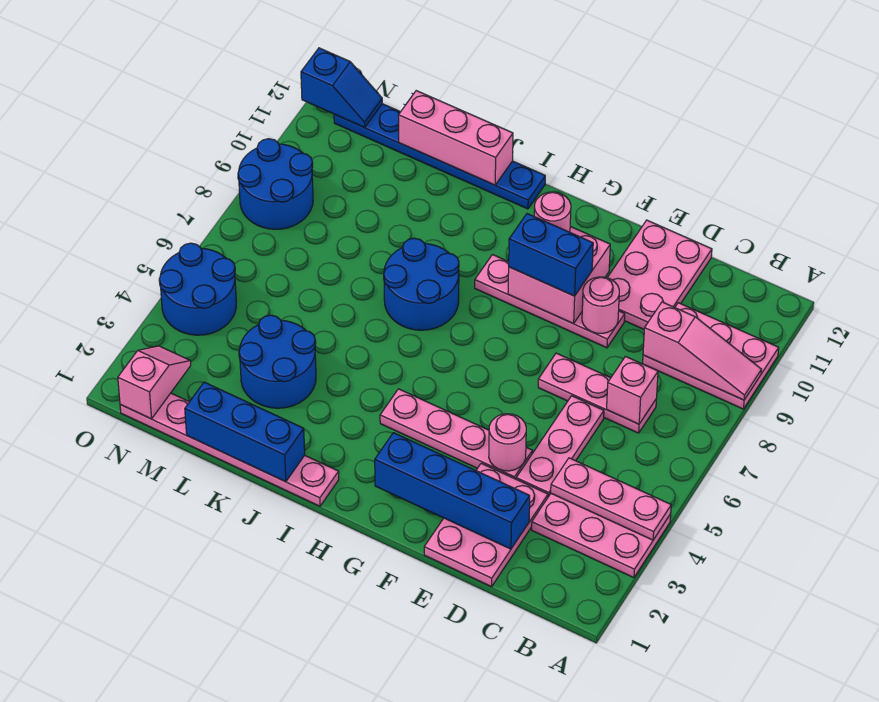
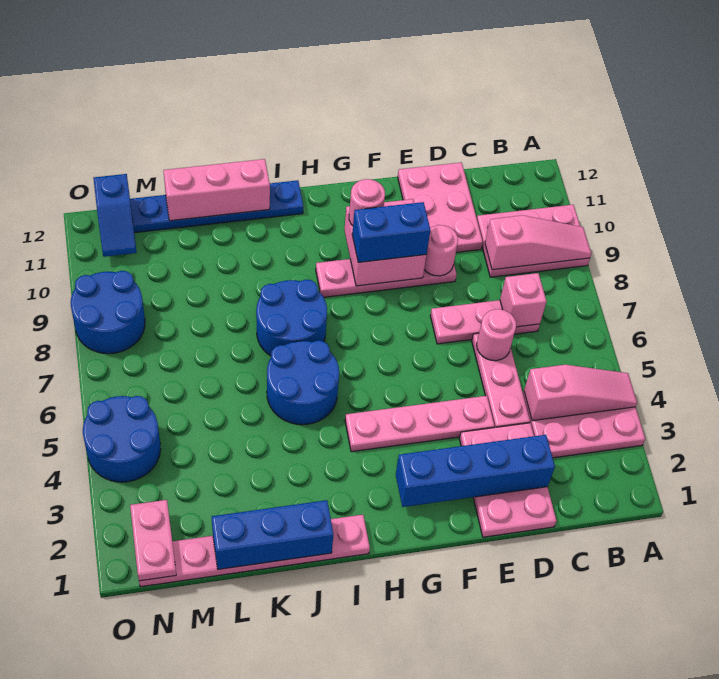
pink plate A4:C4 level 2 -> pink slope A4:C4 level 2 top C
pink round brick E4 level 2 -> pink round brick D6 level 2
blue round brick K3:L4 level 1 -> blue round brick I5:J6 level 1
pink slope N1:N2 level 2 top 1 -> pink plate N1:N2 level 2
blue slope N12:O12 level 2 top O -> blue slope N11:N12 level 2 top 12

